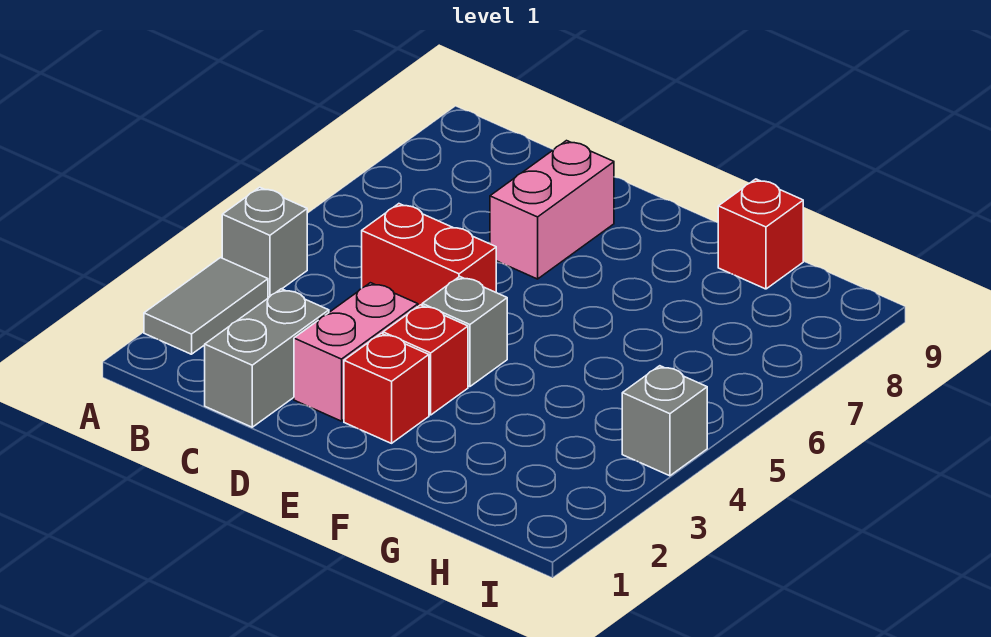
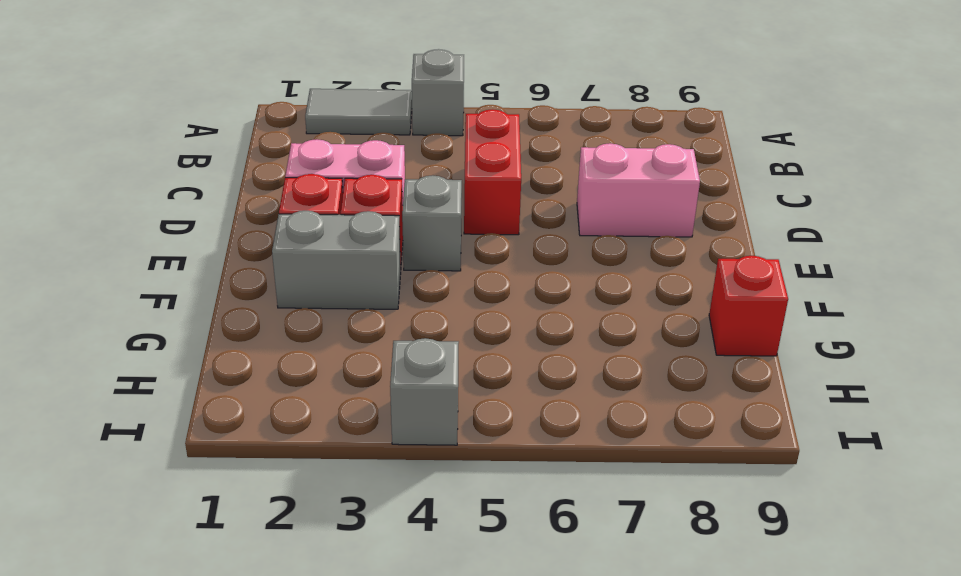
grey brick C1:C2 level 1 -> grey brick F2:F3 level 1

